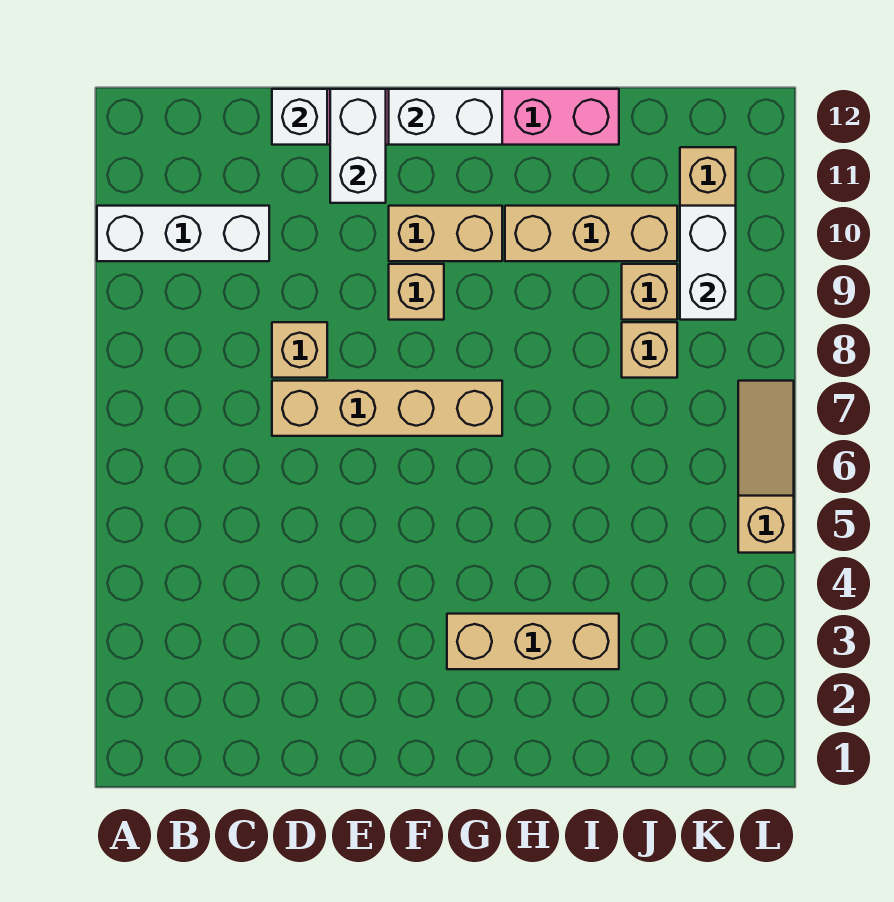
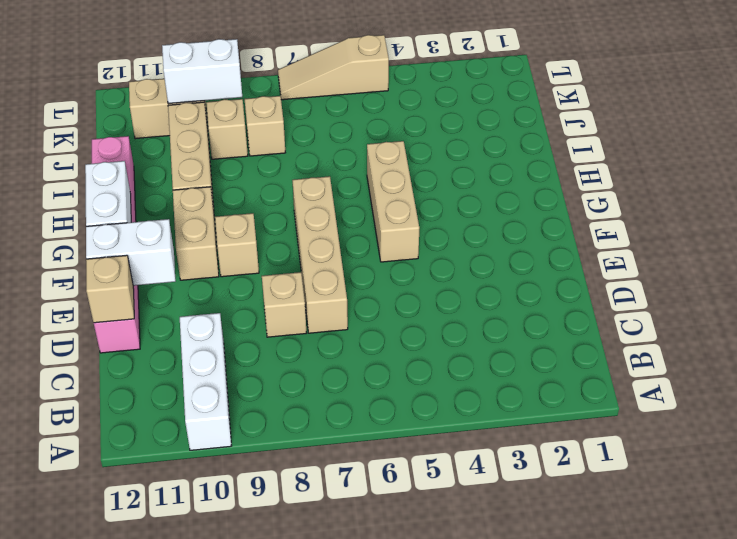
white brick D12 level 2 -> tan brick D12 level 2
tan brick G3:I3 level 1 -> tan brick F5:H5 level 1

